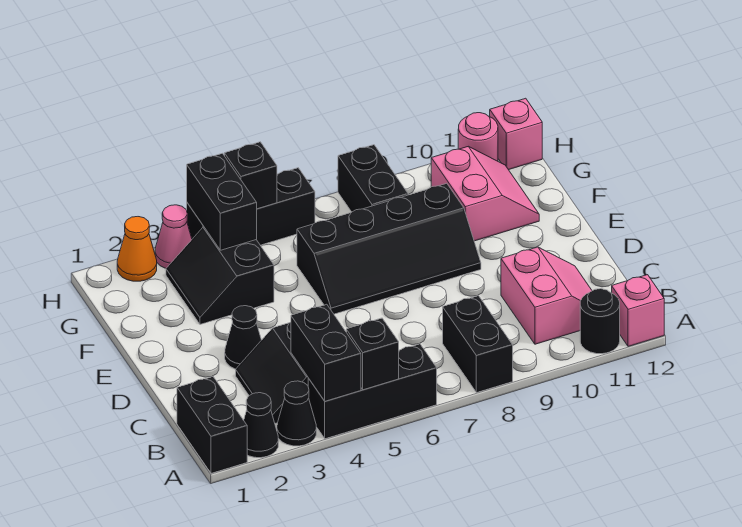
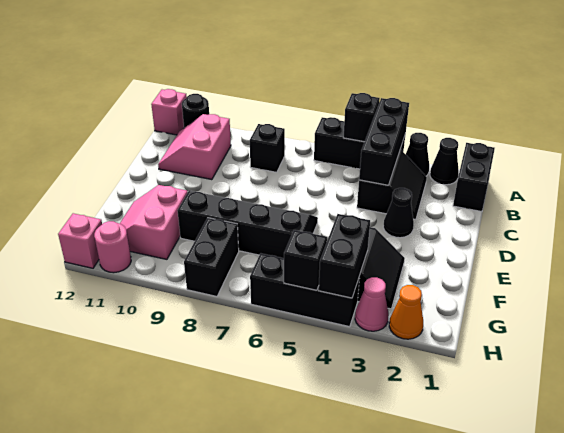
black brick A4:B4 level 2 -> black brick A4:C4 level 2
black brick A8:B8 level 1 -> black brick B8 level 1

